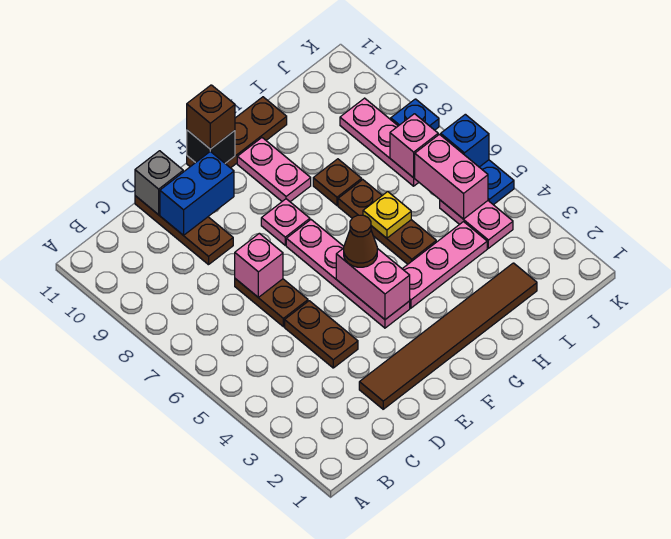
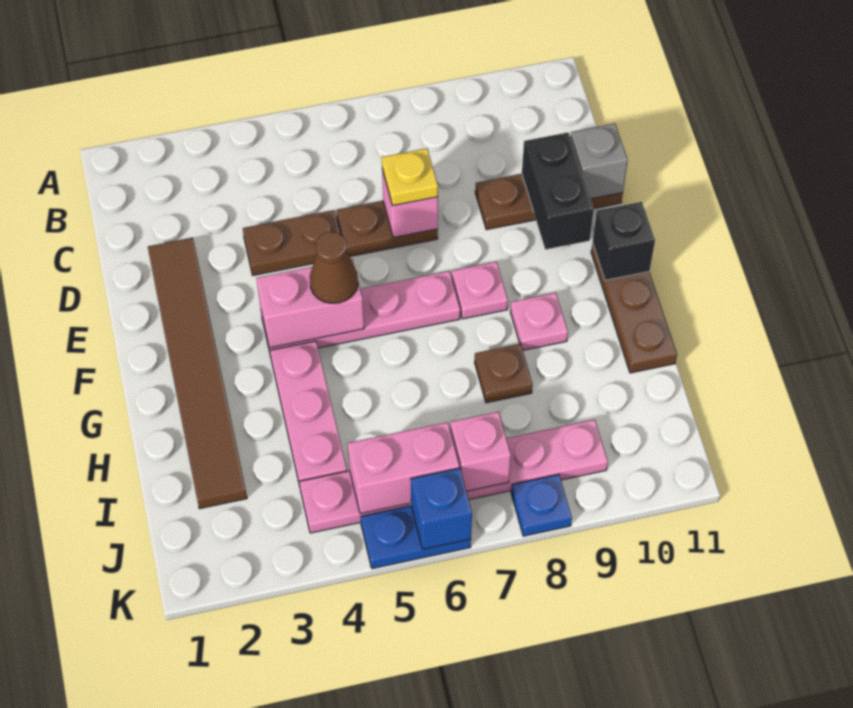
blue brick D10:E10 level 2 -> black brick D10:E10 level 2
brown brick F11 level 3 -> none
pink plate G9:G10 level 1 -> pink plate G9 level 1
brown plate H5:H7 level 1 -> none
yellow plate H6 level 2 -> yellow plate D7 level 3

